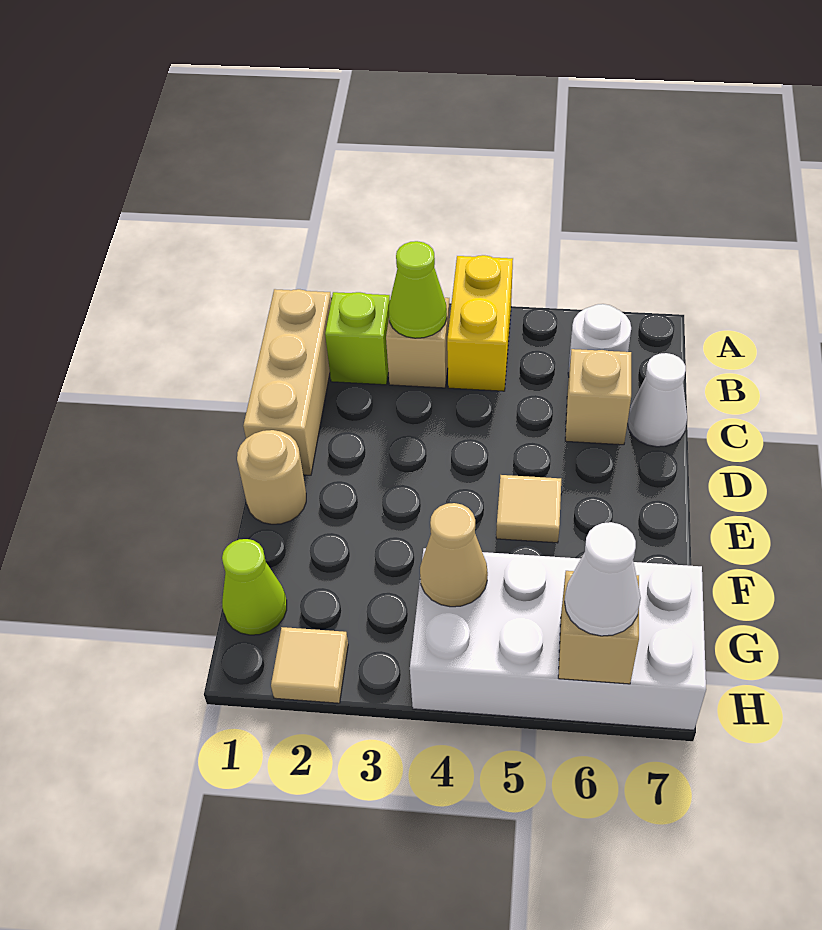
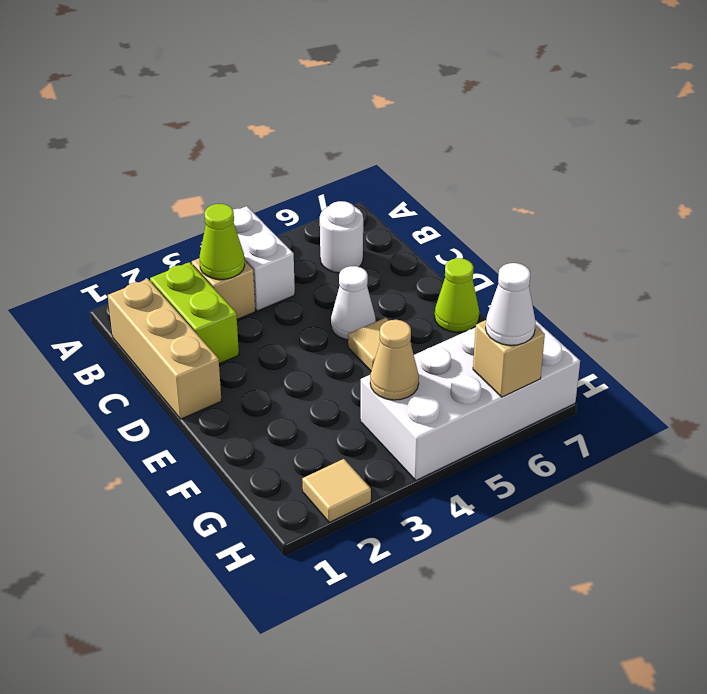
yellow brick A4:B4 level 1 -> white brick A4:B4 level 1
lime brick B2 level 1 -> lime brick B2:C2 level 1
tan brick C6 level 1 -> none
white cone C7 level 1 -> white cone D5 level 1
tan round brick E1 level 1 -> none
lime cone G1 level 1 -> lime cone E7 level 1

